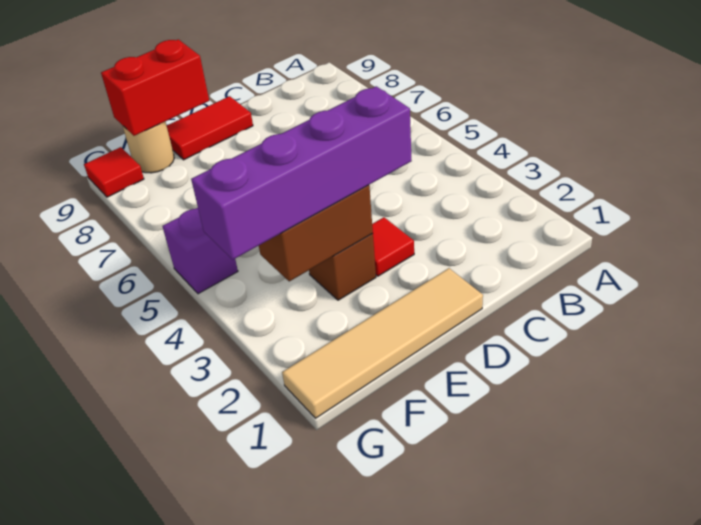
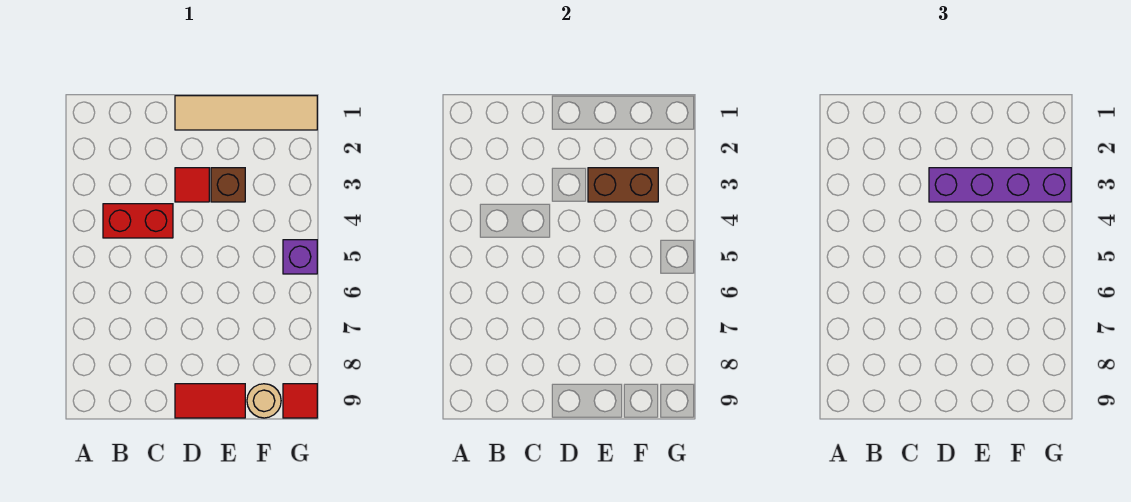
red brick E9:F9 level 2 -> red brick B4:C4 level 1

